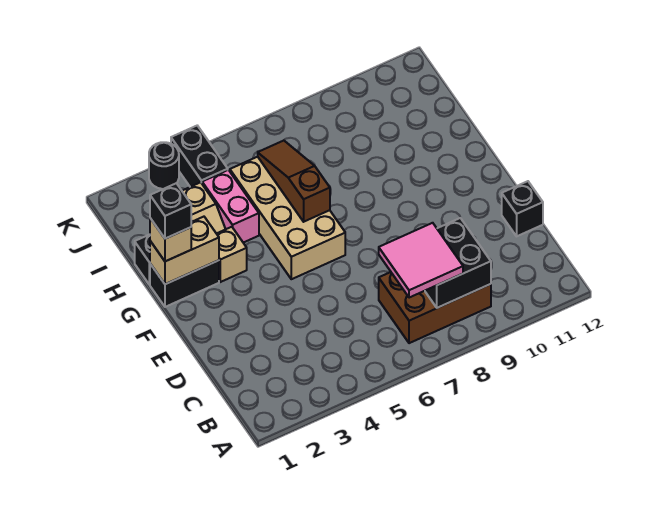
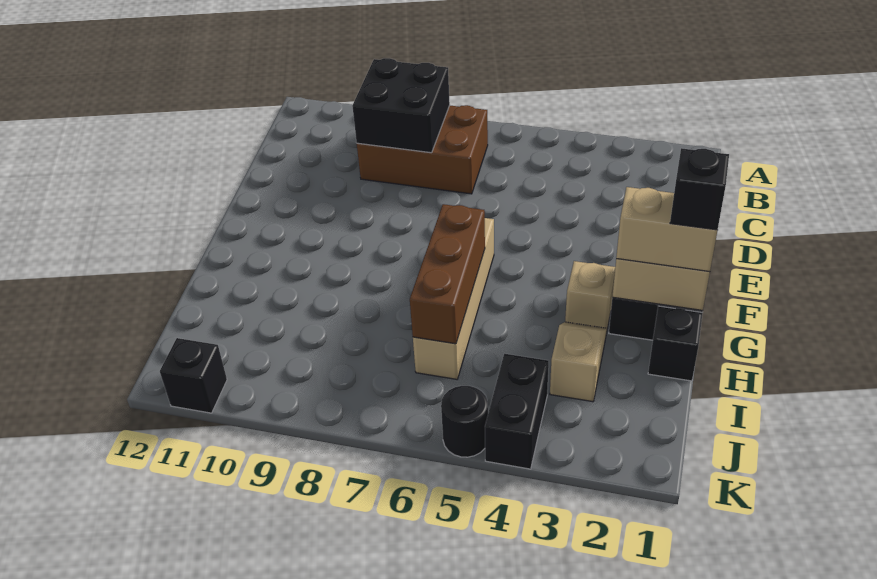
pink tile B7:C8 level 3 -> none
black brick D12 level 1 -> black brick K11 level 1
tan brick F5:I6 level 1 -> tan brick F6:I6 level 1
tan brick G1 level 3 -> tan brick G1:G2 level 3
brown slope G6:I6 level 2 top G -> brown brick G6:I6 level 2
pink brick H4:I4 level 1 -> none
black round brick K3 level 1 -> black round brick K5 level 1

